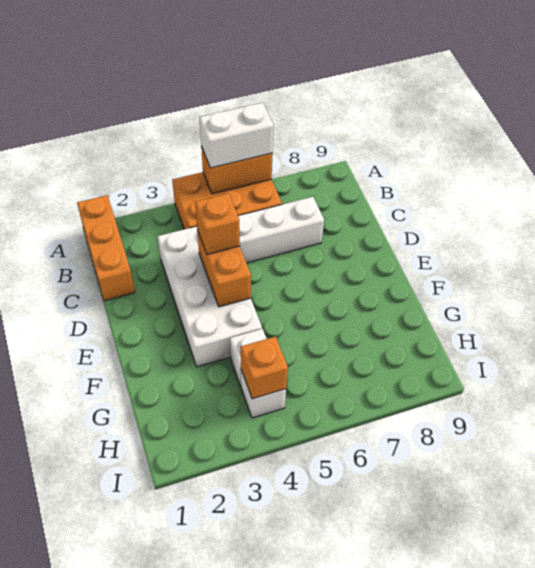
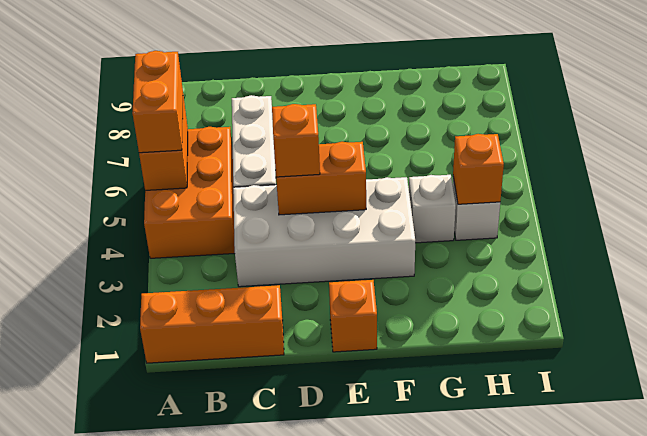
white brick A5:A6 level 3 -> orange brick A5:A6 level 3
none -> orange brick E1 level 1

